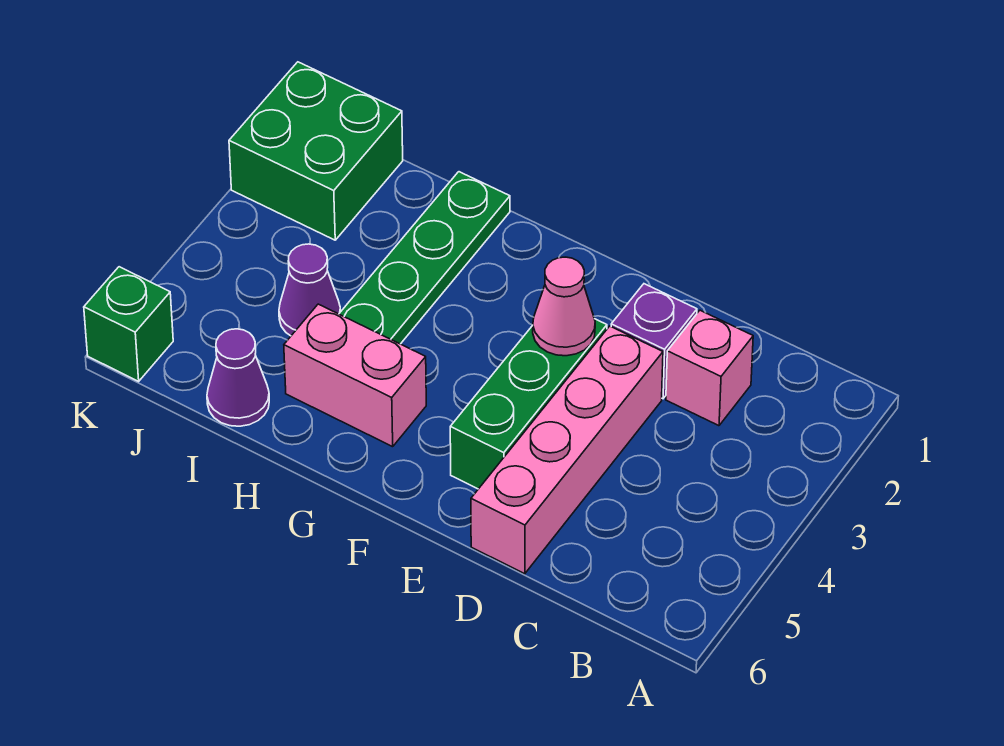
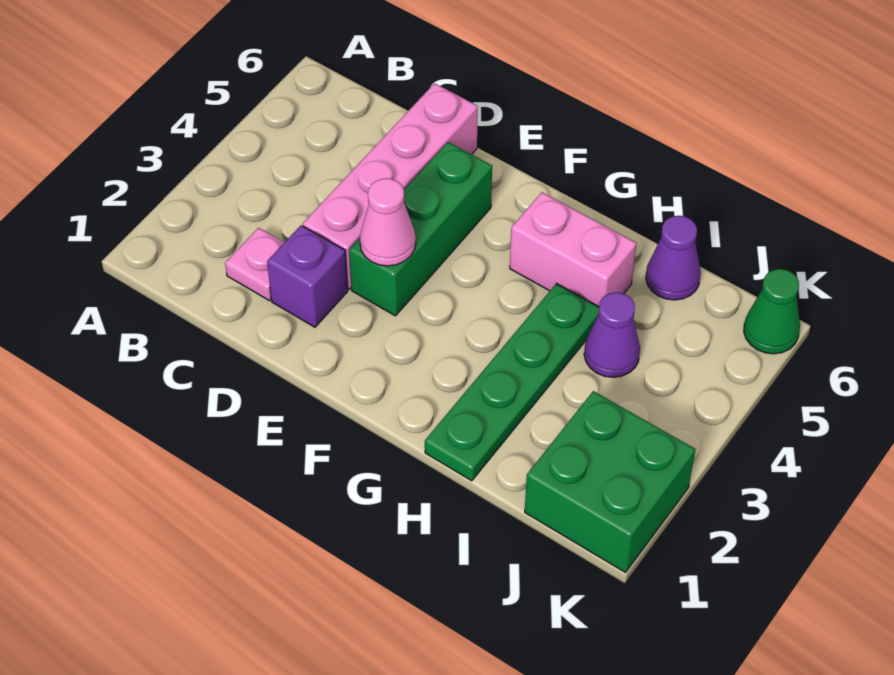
pink brick C2 level 1 -> pink plate C2 level 1
green brick K6 level 1 -> green cone K6 level 1

